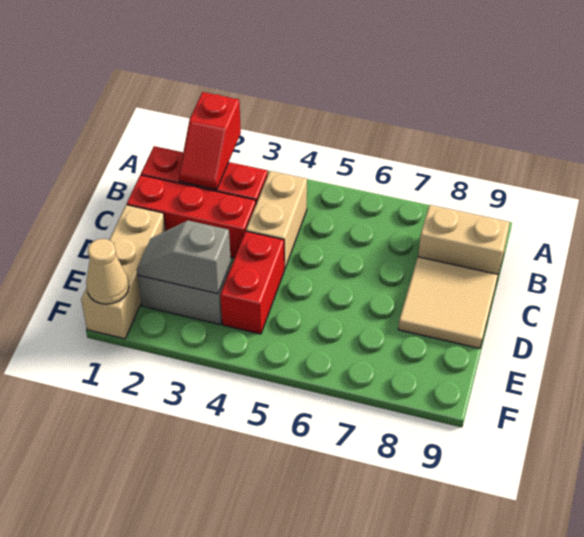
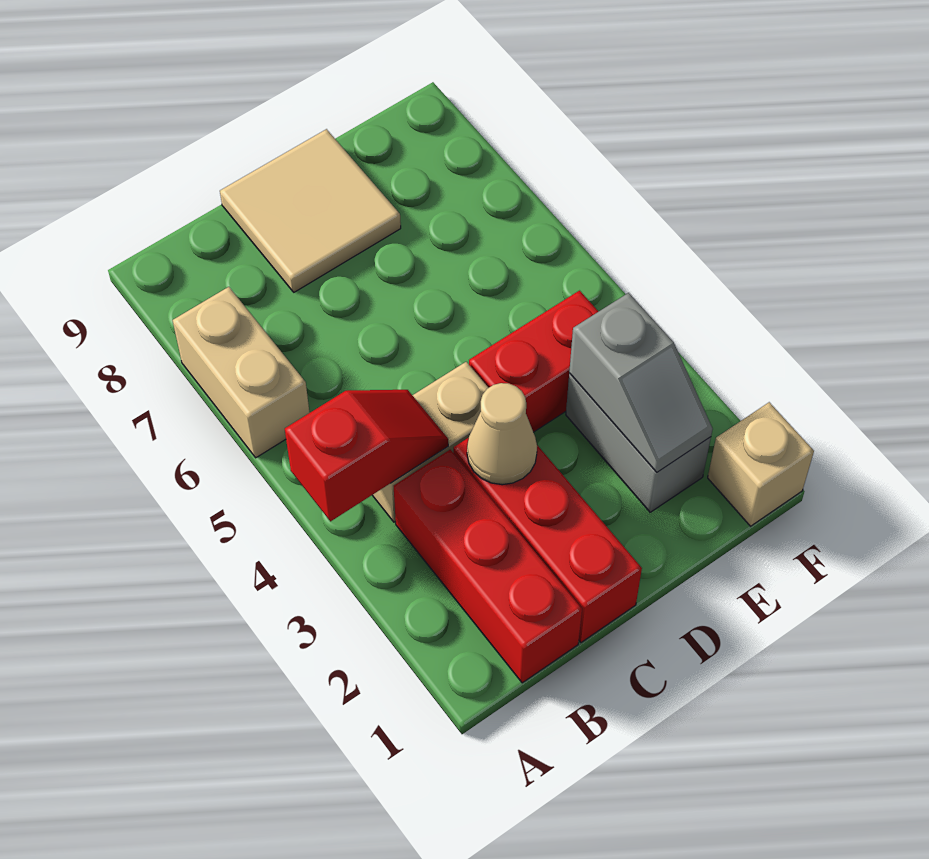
red slope A2:B2 level 2 top A -> red slope A4:B4 level 2 top A
tan brick B8:B9 level 1 -> tan brick A6:A7 level 1
tan brick D1:F1 level 1 -> tan brick F1 level 1
tan cone F1 level 2 -> tan cone C3 level 2

